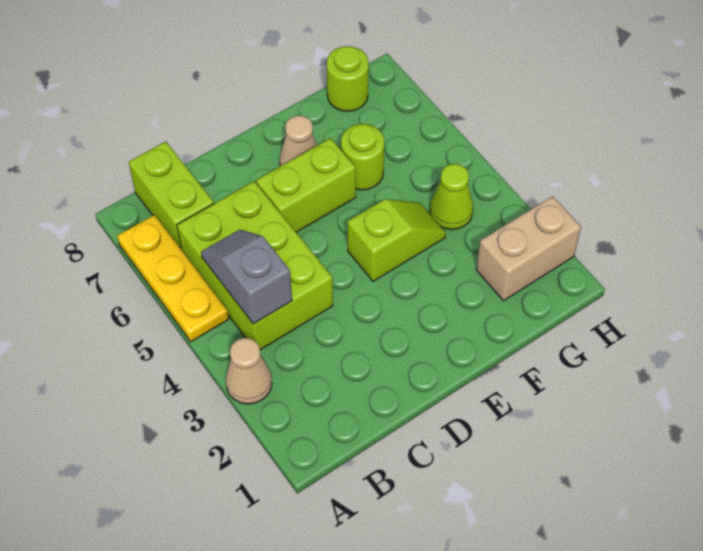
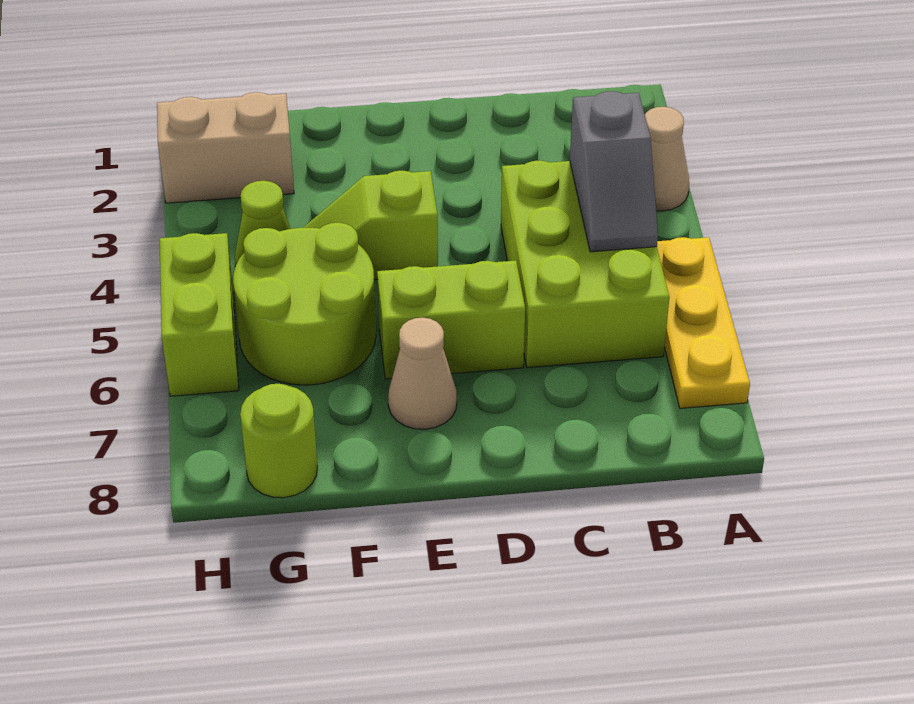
lime brick B7:B8 level 1 -> lime brick H5:H6 level 1
lime round brick F6 level 1 -> lime round brick F5:G6 level 1

